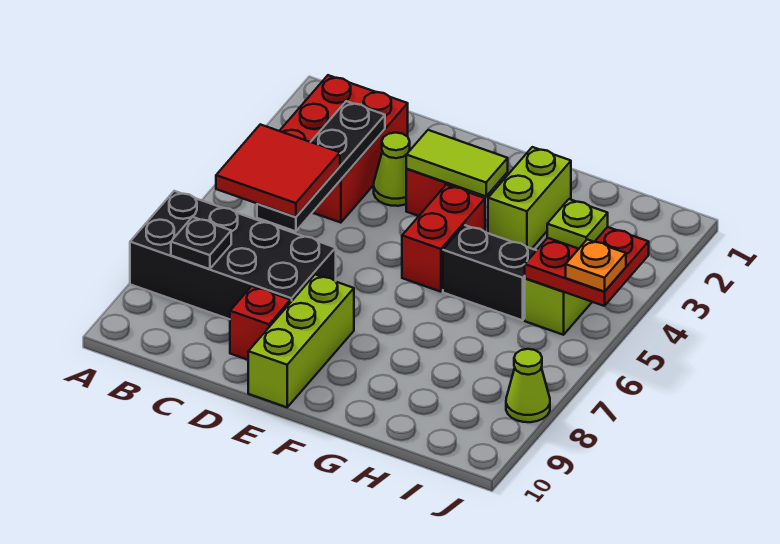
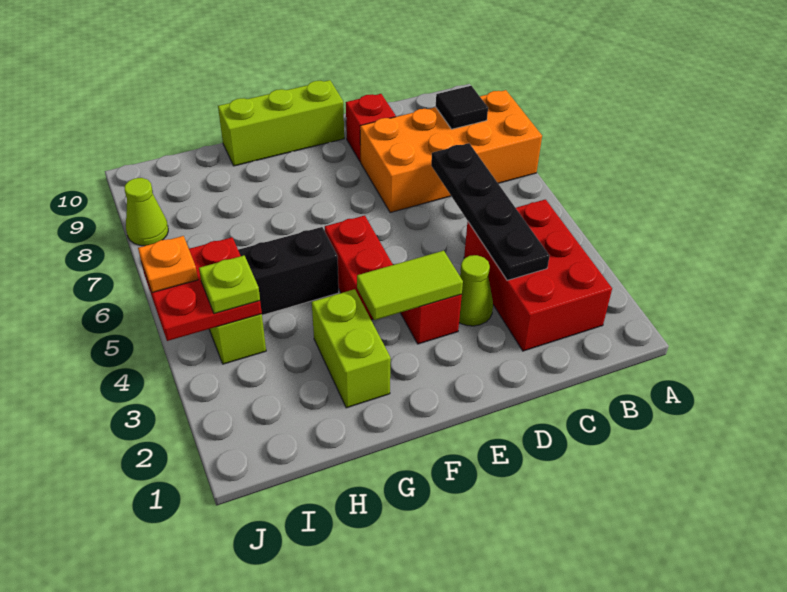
black brick A7:D8 level 1 -> orange brick A7:D8 level 1
red tile B5:C6 level 3 -> none
black plate B8 level 2 -> black tile B8 level 2
lime brick E8:E10 level 1 -> lime brick E10:G10 level 1

